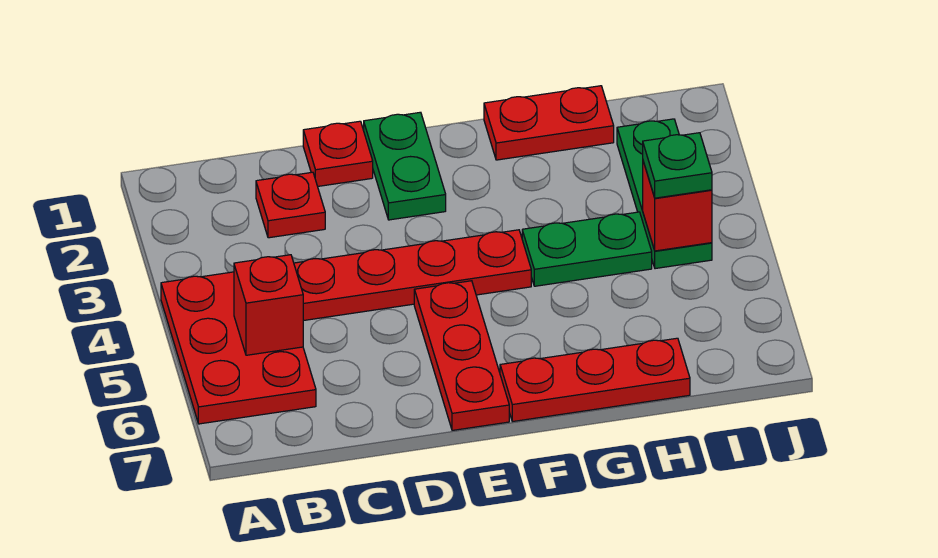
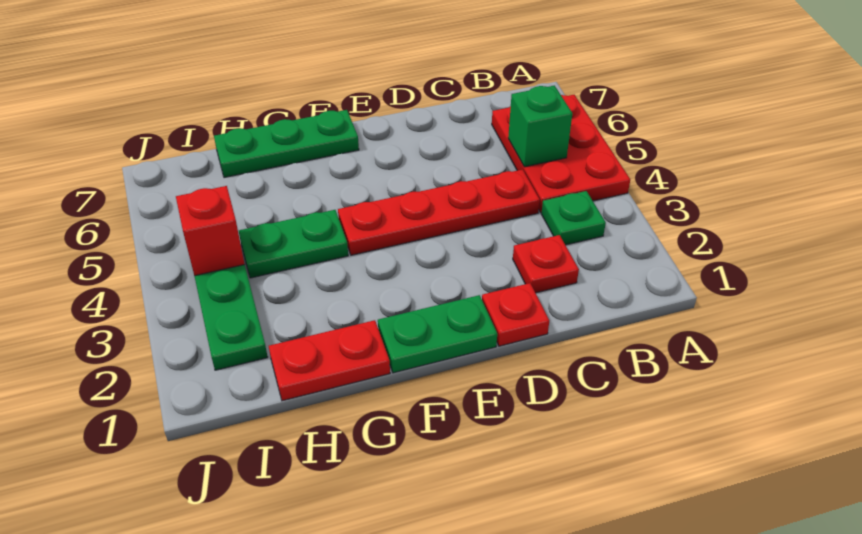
red brick B5 level 2 -> green brick B5 level 2
green plate E1:E2 level 1 -> green plate E1:F1 level 1
red plate E5:E7 level 1 -> none
red plate F7:H7 level 1 -> green plate F7:H7 level 1
green plate I4 level 3 -> green plate B3 level 1

